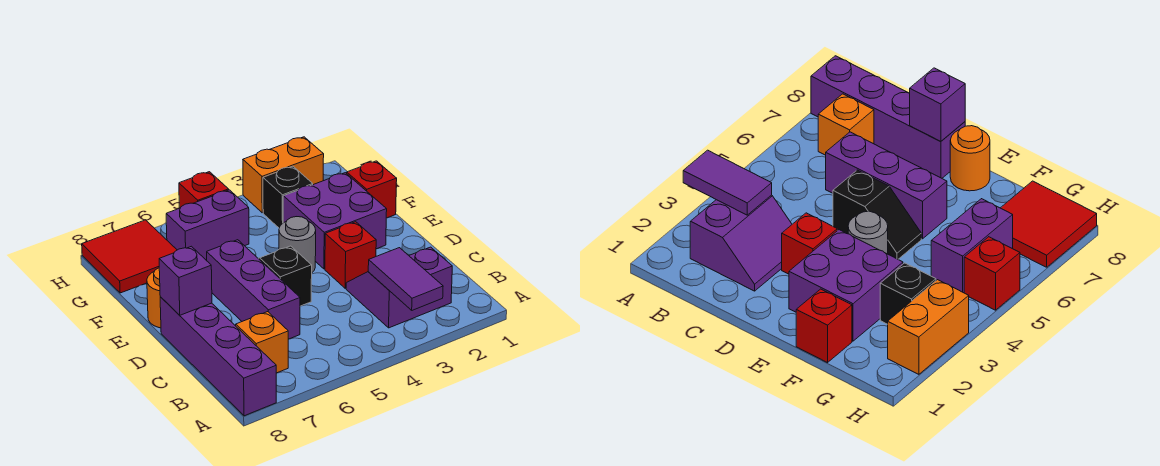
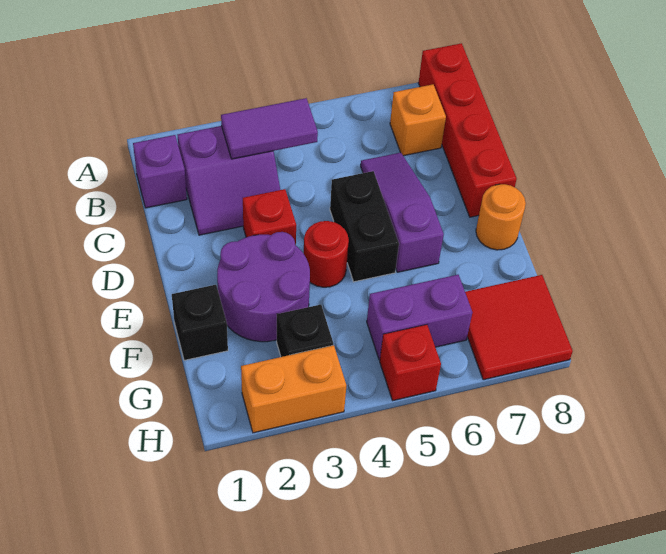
purple tile A3:B3 level 2 -> purple tile B3:B4 level 2
purple brick A8:D8 level 1 -> red brick A8:D8 level 1
purple brick C6:E6 level 1 -> purple slope C6:E6 level 1 top E
black slope D5:E5 level 1 top D -> black brick D5:E5 level 1
purple brick D8 level 2 -> purple brick B1 level 1
purple brick E2:F3 level 1 -> purple round brick E2:F3 level 1
grey round brick E4 level 1 -> red round brick E4 level 1
red brick F1 level 1 -> black brick F1 level 1

